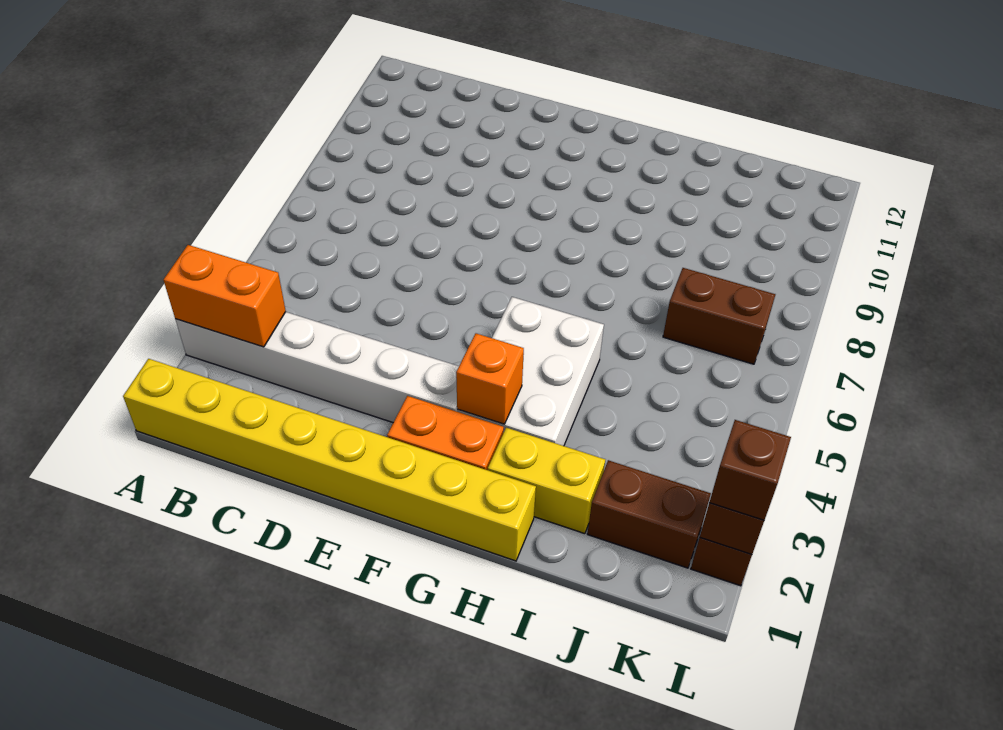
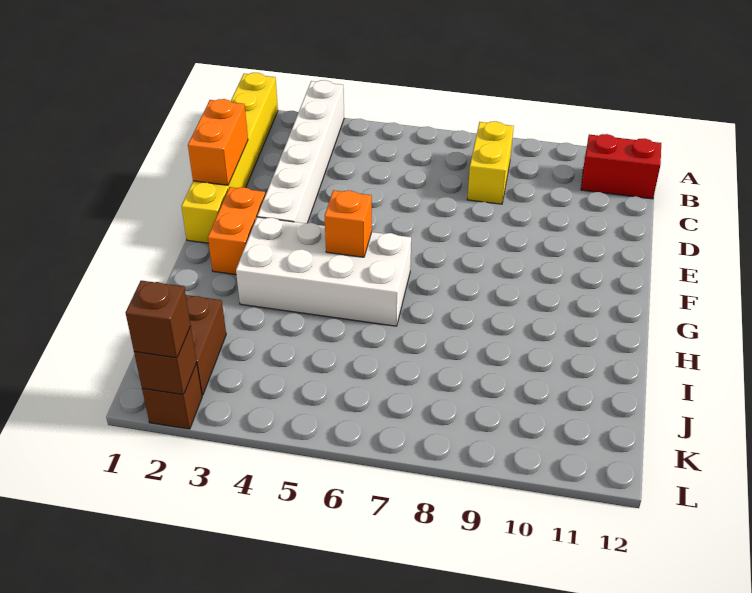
yellow brick A1:H1 level 1 -> yellow brick A1:F1 level 1
orange brick A3:B3 level 2 -> orange brick D1:E1 level 2
none -> red brick B11:B12 level 1
white brick G3:H5 level 1 -> white brick G3:H6 level 1
orange brick G3 level 2 -> orange brick G5 level 2
yellow brick H2:I2 level 1 -> yellow brick B8:C8 level 1
brown brick J7:K7 level 1 -> none

